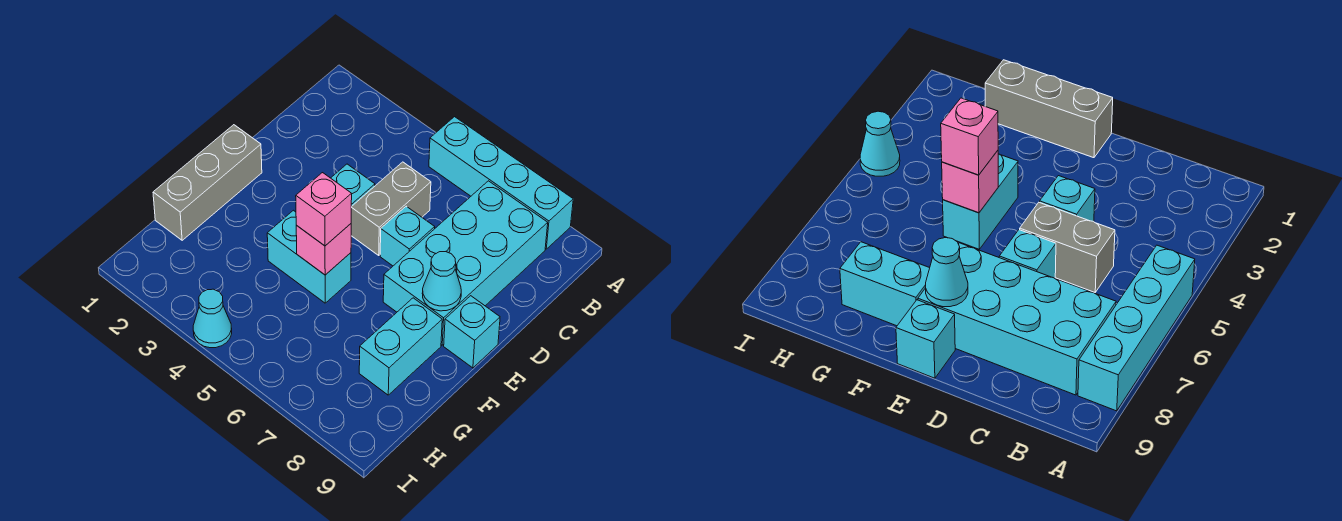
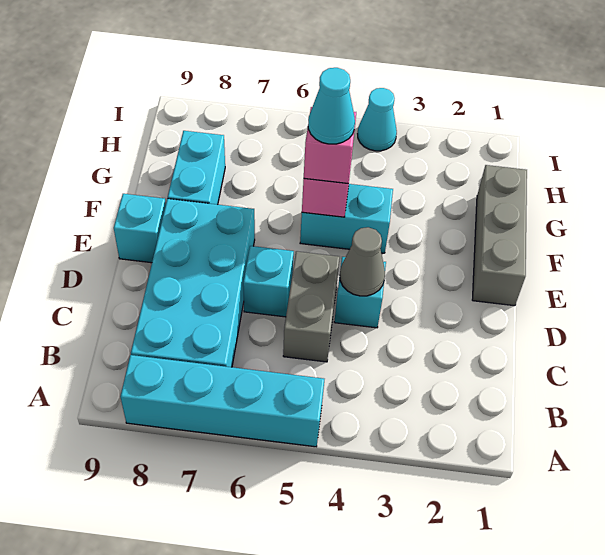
none -> grey cone D4 level 2
cyan cone E8 level 2 -> cyan cone F5 level 4

